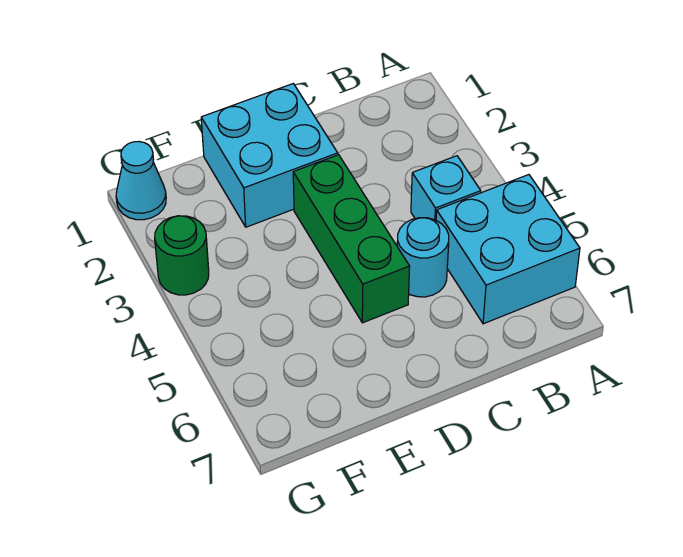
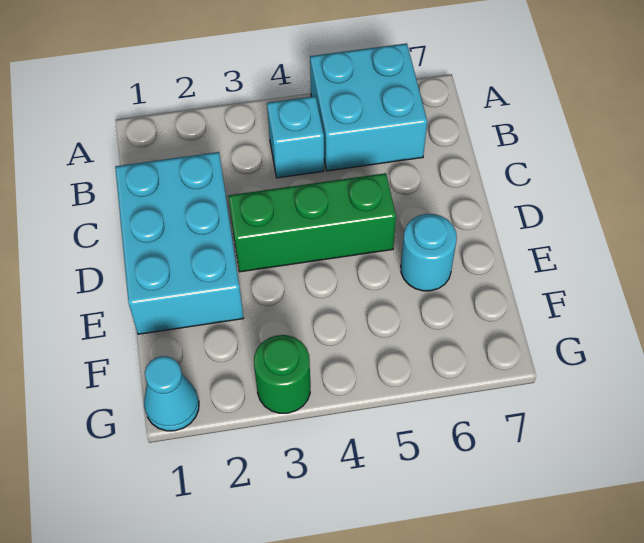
cyan round brick C5 level 1 -> cyan round brick E6 level 1
cyan brick D1:E2 level 1 -> cyan brick C1:E2 level 1

